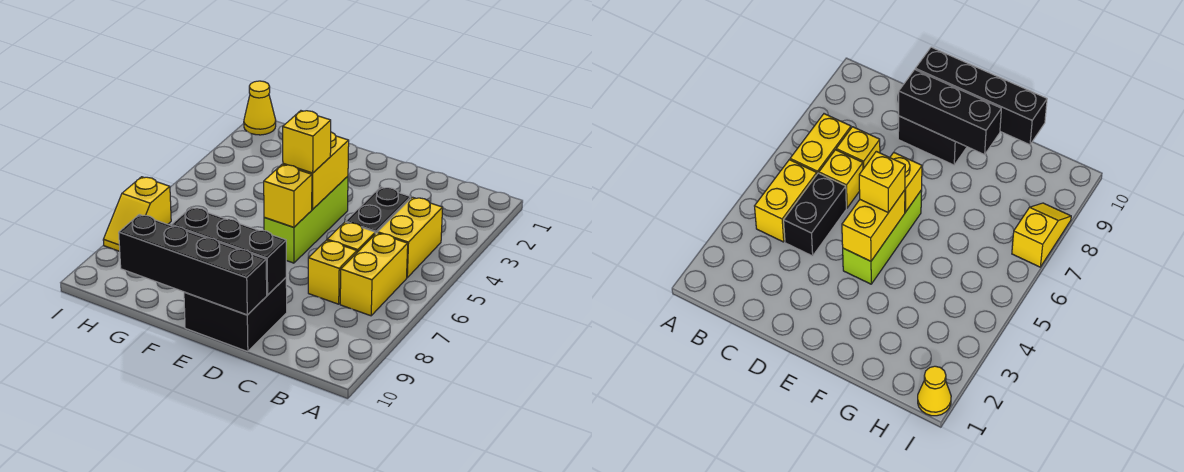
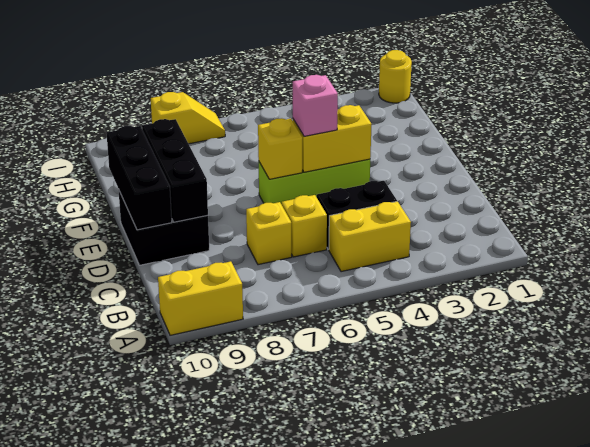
yellow brick B6:B7 level 1 -> yellow brick A9:A10 level 1
black brick D10:G10 level 2 -> black brick D10:F10 level 2
yellow brick E5 level 3 -> pink brick E5 level 3
yellow cone I1 level 1 -> yellow round brick I1 level 1
yellow slope I7:I8 level 1 top 7 -> yellow slope I7:I8 level 1 top 8

